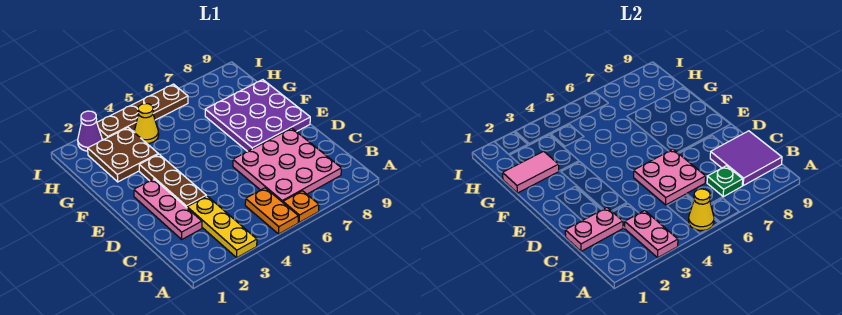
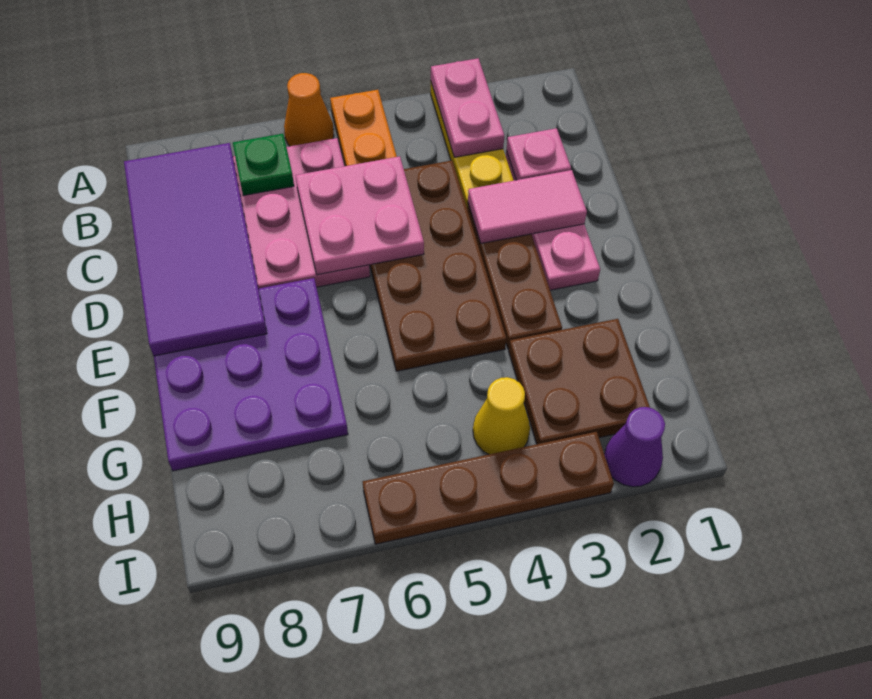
yellow cone A5 level 2 -> none
orange plate A6 level 1 -> orange cone A6 level 1
purple tile B8:C9 level 2 -> purple tile B8:E9 level 2
pink plate C1:C2 level 2 -> pink plate C2 level 2
none -> brown plate C4:F5 level 1
pink tile G1:G2 level 2 -> pink tile D2:D3 level 2

